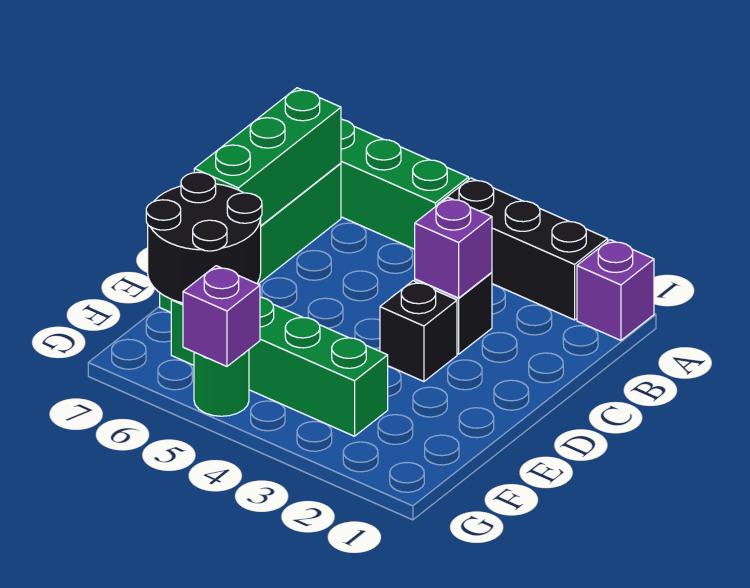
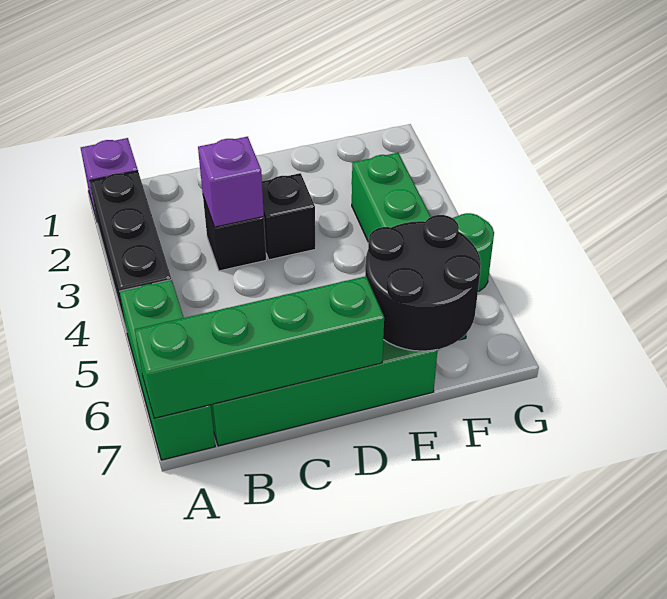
green brick B7:D7 level 2 -> green brick A7:D7 level 2
purple brick G5 level 2 -> none

